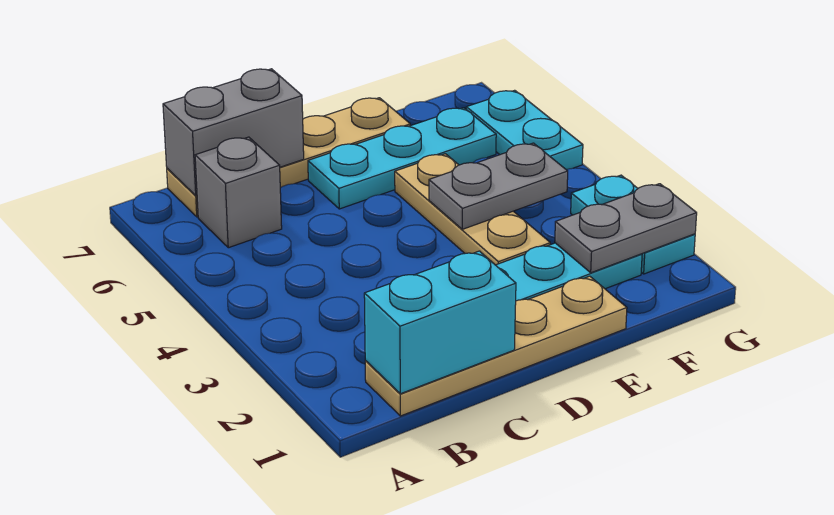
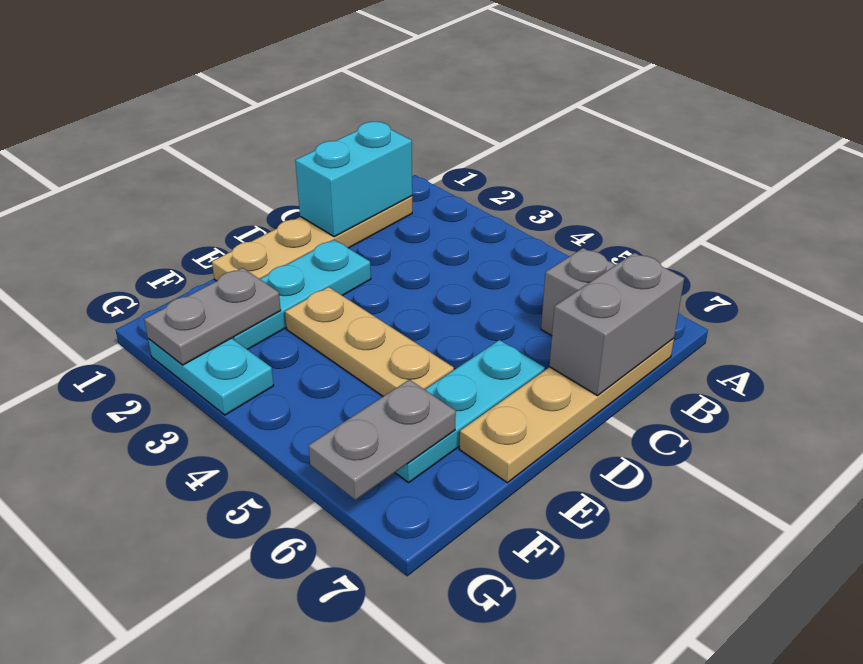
grey plate E4:F4 level 2 -> grey plate F6:G6 level 2
cyan plate G5:G6 level 1 -> none

